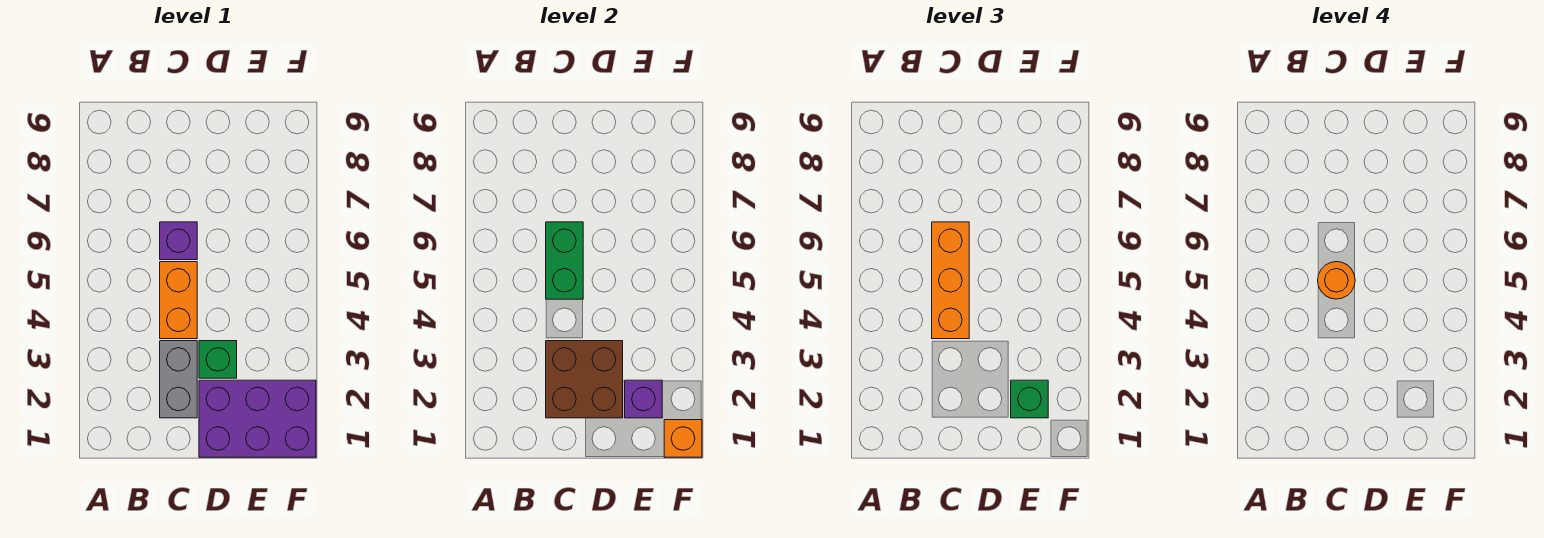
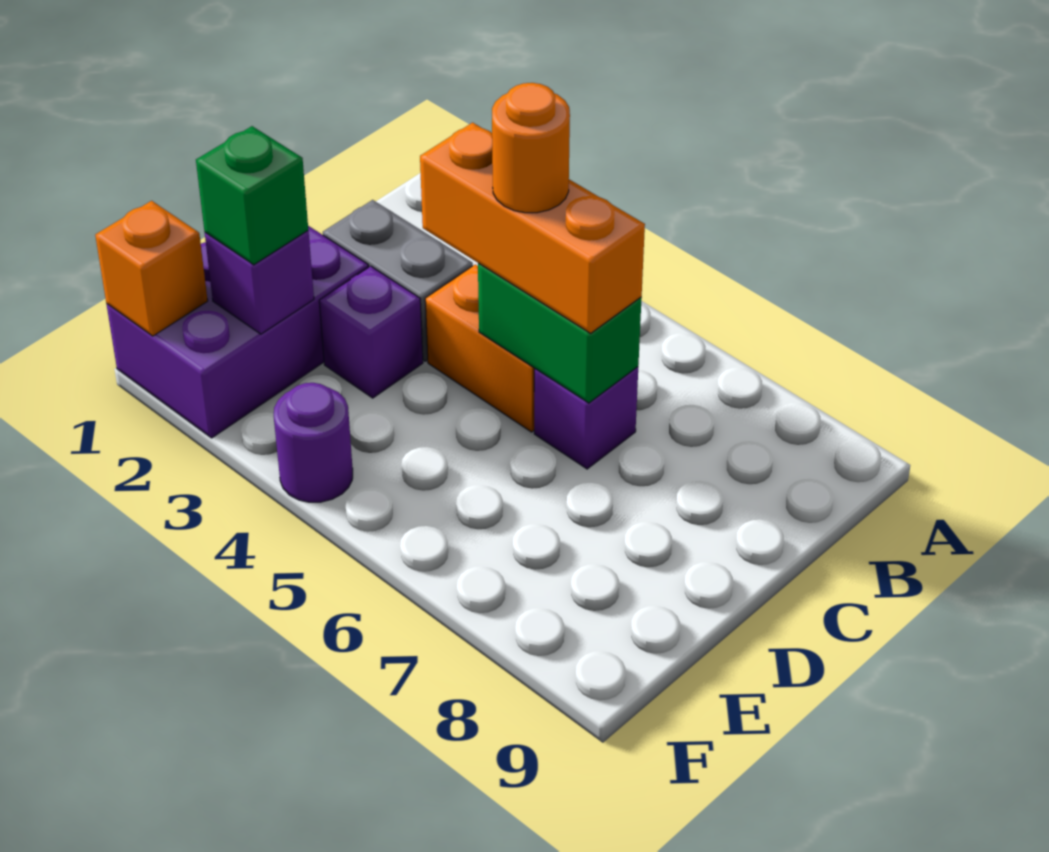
brown brick C2:D3 level 2 -> none
green brick D3 level 1 -> purple brick D3 level 1
none -> purple round brick F4 level 1

